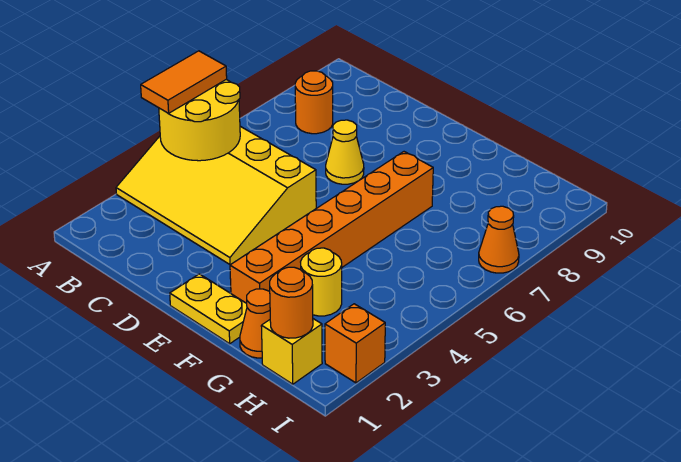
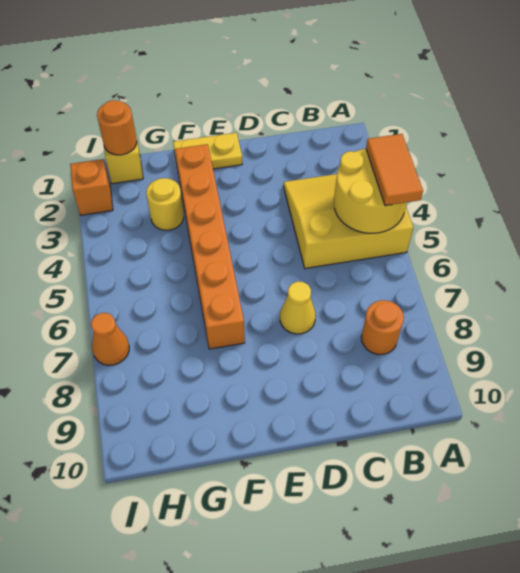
yellow slope A3:D5 level 1 top 5 -> yellow slope A3:C5 level 1 top 5
orange cone G1 level 1 -> none

